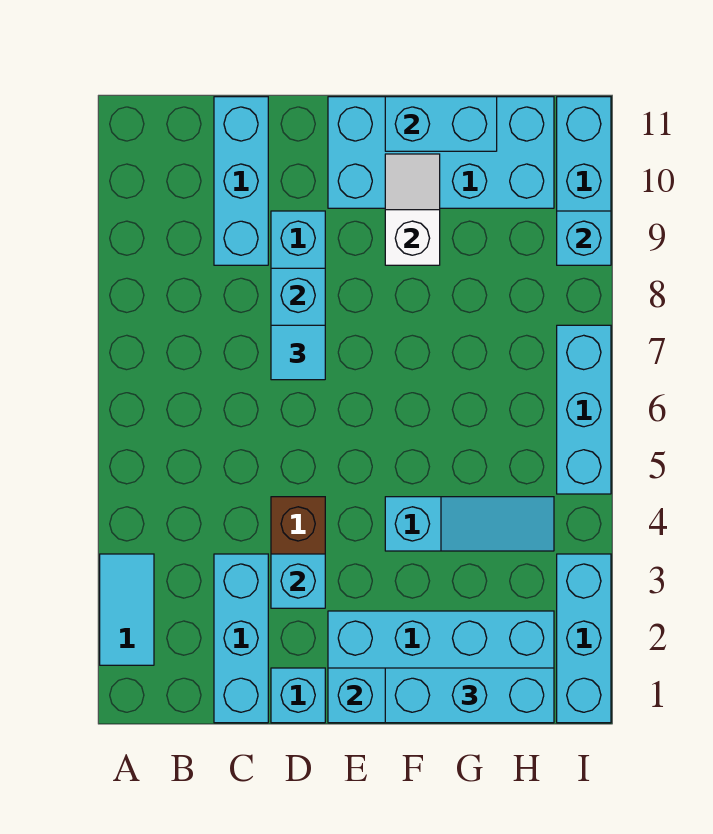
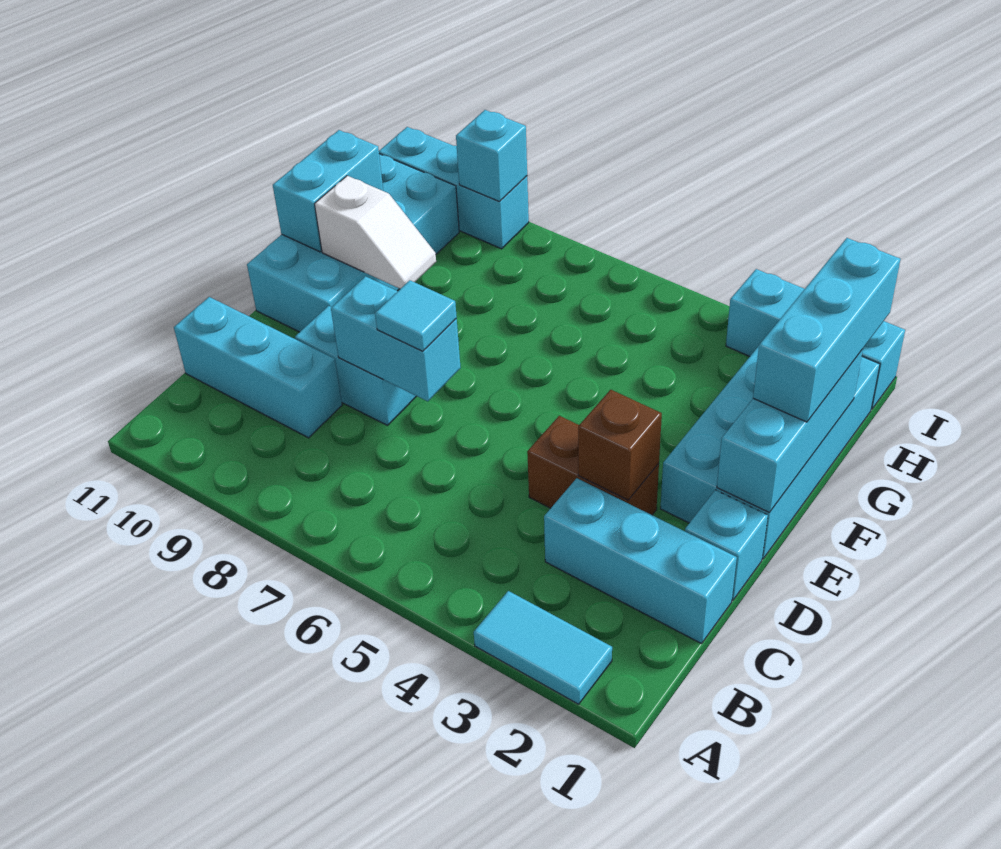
cyan brick D3 level 2 -> brown brick D3 level 2
cyan slope F4:H4 level 1 top F -> none
white slope F9:F10 level 2 top 9 -> white slope F9:F10 level 2 top 10
cyan brick I5:I7 level 1 -> none

